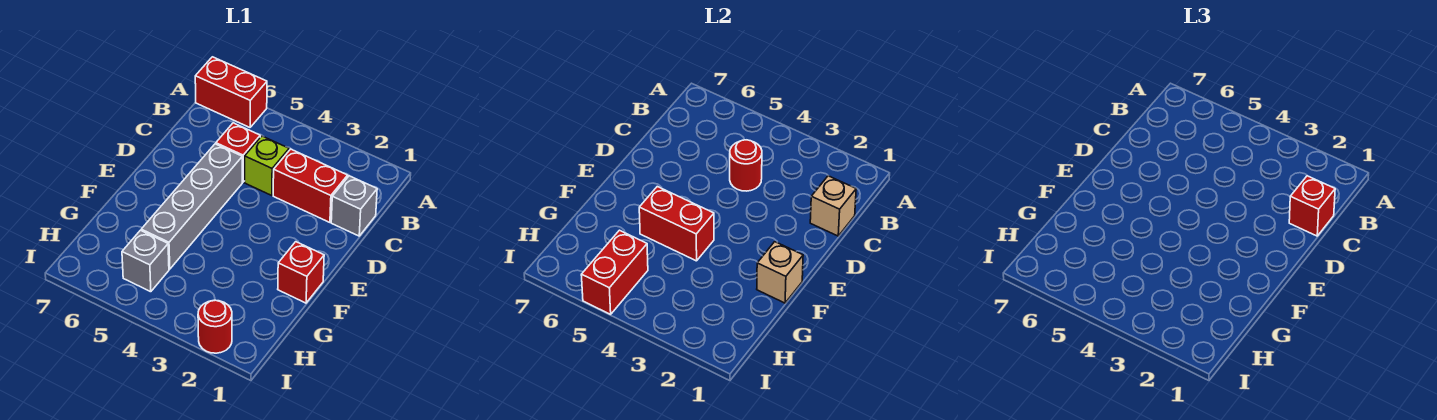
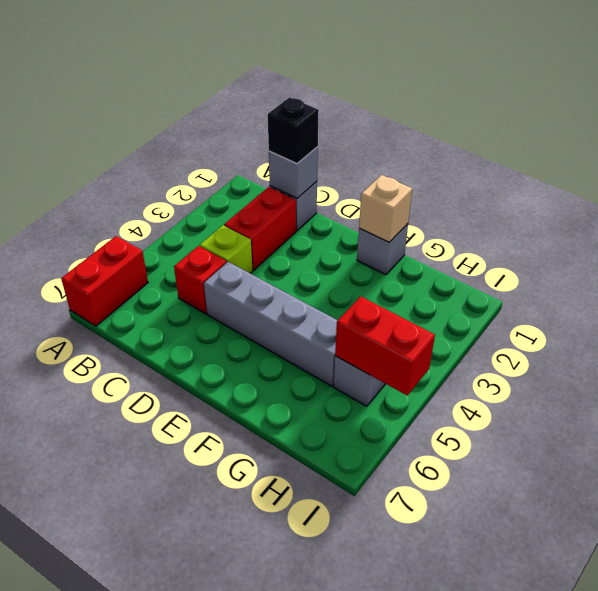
tan brick C1 level 2 -> grey brick C1 level 2
red brick C1 level 3 -> black brick C1 level 3
red round brick C4 level 2 -> none
red brick F1 level 1 -> grey brick F1 level 1
red brick F4:F5 level 2 -> none
red round brick I2 level 1 -> none

